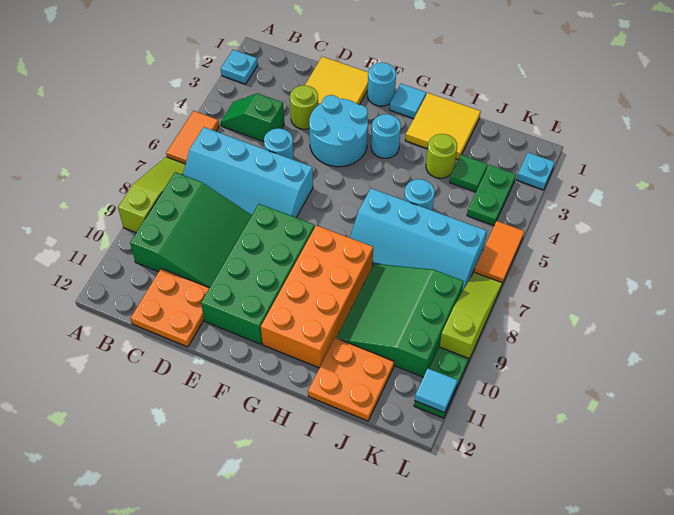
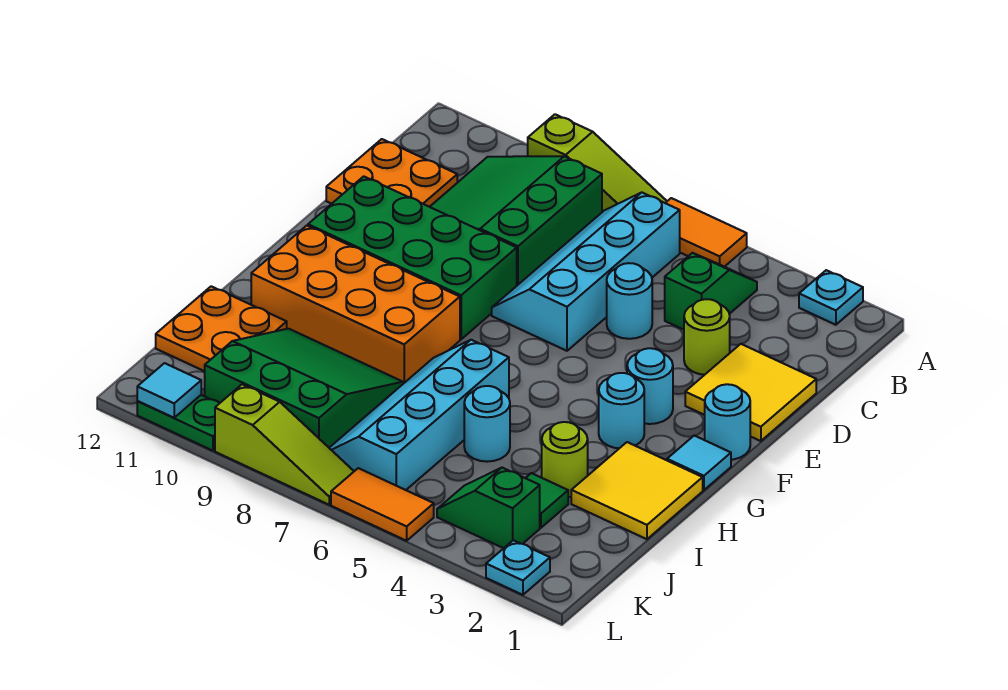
green slope B8:D10 level 1 top B -> green slope B8:D10 level 1 top 8
cyan round brick E3:F4 level 1 -> cyan round brick F3 level 1
green plate K3:K4 level 1 -> green slope K3:K4 level 1 top 3

